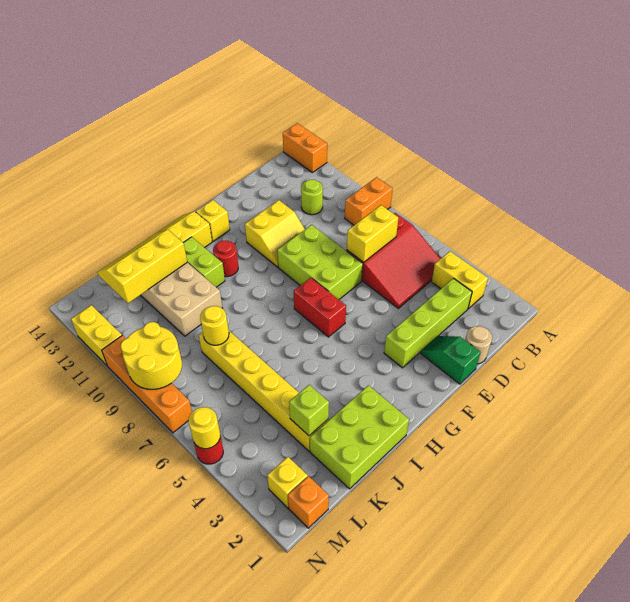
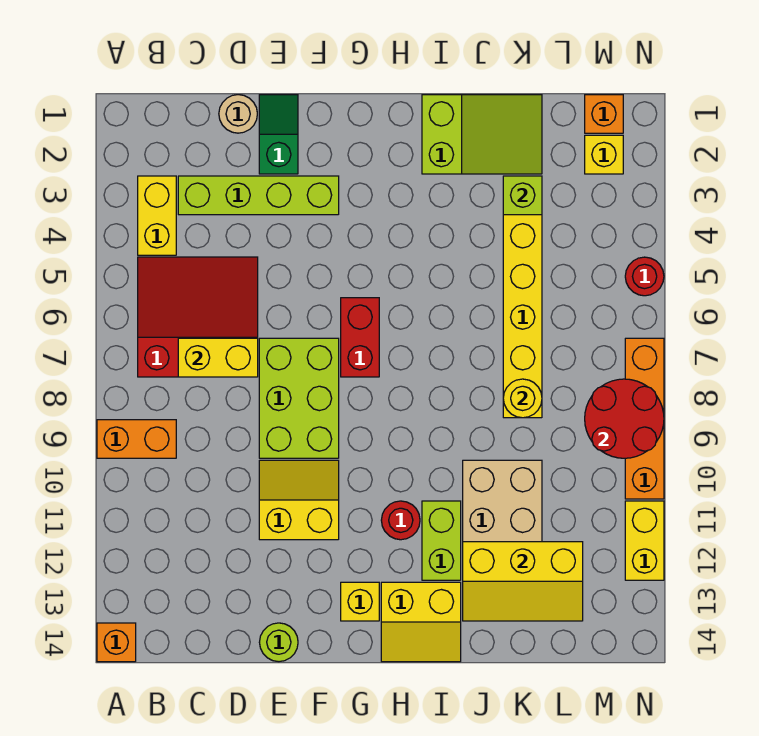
orange brick A13:A14 level 1 -> orange brick A14 level 1
lime round brick C11 level 1 -> lime round brick E14 level 1
green slope E1:E2 level 1 top 1 -> green slope E1:E2 level 1 top 2
lime brick I1:K2 level 1 -> lime slope I1:K2 level 1 top I
yellow round brick M8:N9 level 2 -> red round brick M8:N9 level 2
yellow round brick N5 level 2 -> none

